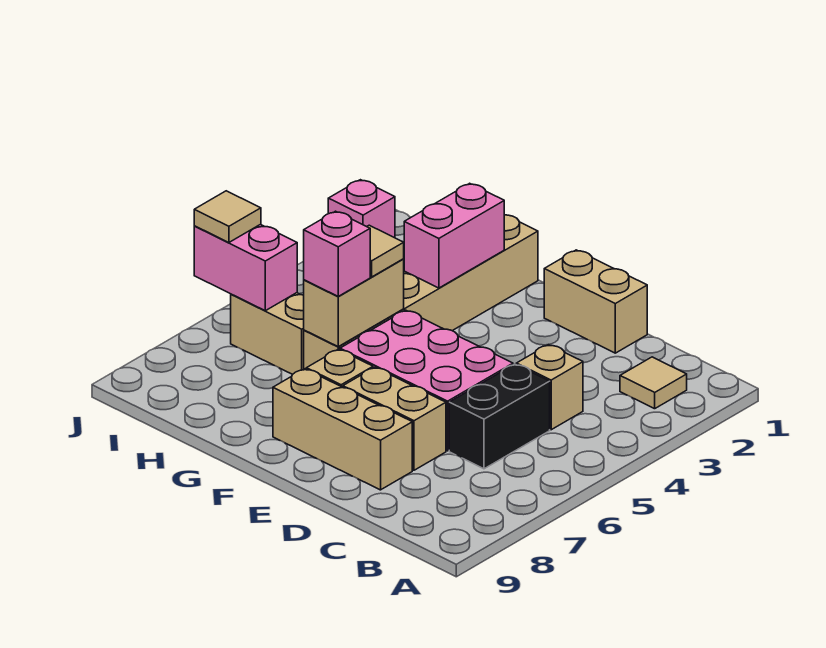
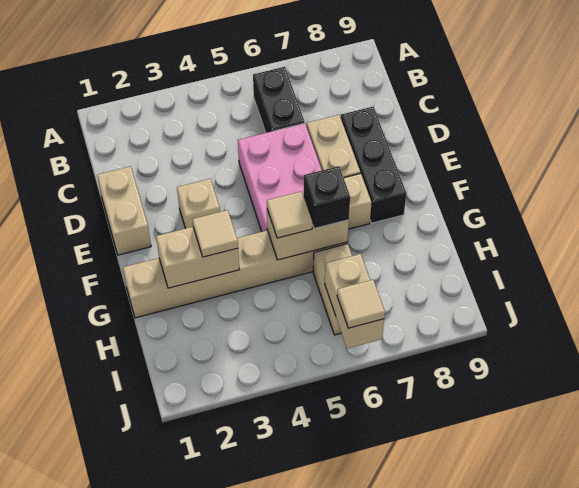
tan tile B2 level 1 -> tan tile G3 level 3
tan brick C4 level 1 -> tan brick E3 level 1
black brick C5:C6 level 1 -> black brick B6:C6 level 1
tan brick D8:F8 level 1 -> black brick D8:F8 level 1
pink brick G2:G3 level 2 -> tan brick G2:G3 level 2
pink brick G6 level 3 -> black brick G6 level 3
pink brick I6:J6 level 2 -> tan brick I6:J6 level 2
pink brick J2 level 1 -> none

